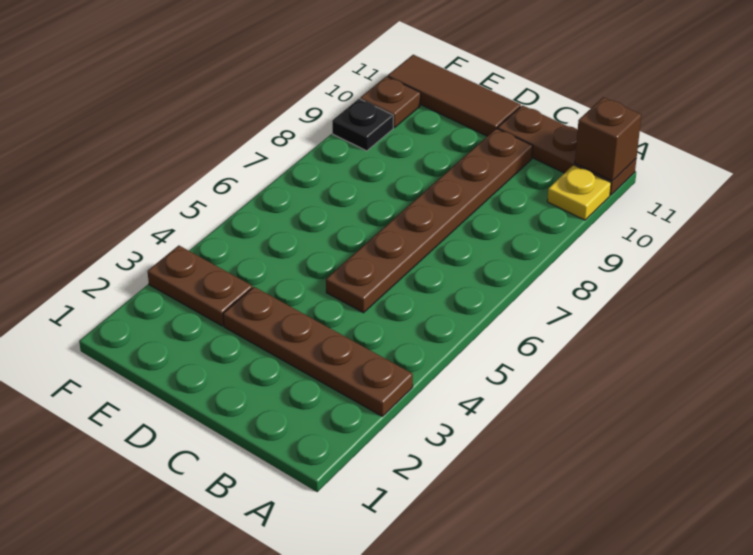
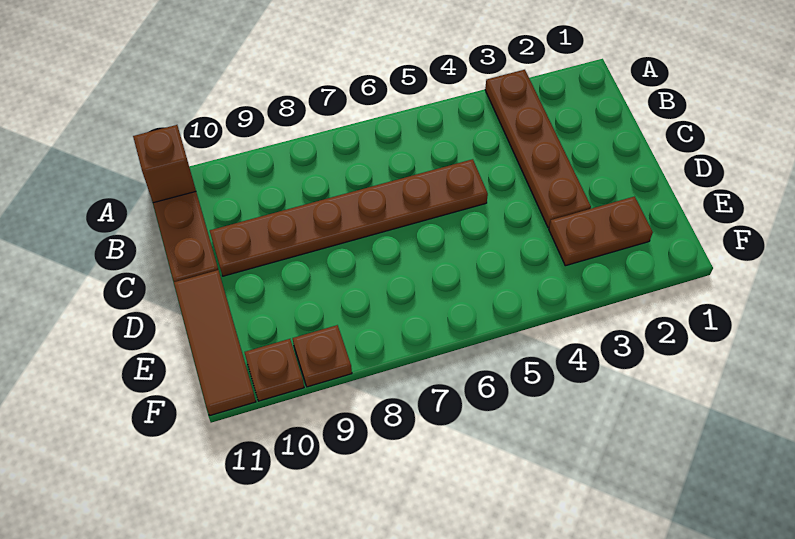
yellow plate A10 level 1 -> none
brown plate E3:F3 level 1 -> brown plate E2:E3 level 1
black plate F9 level 1 -> brown plate F9 level 1

